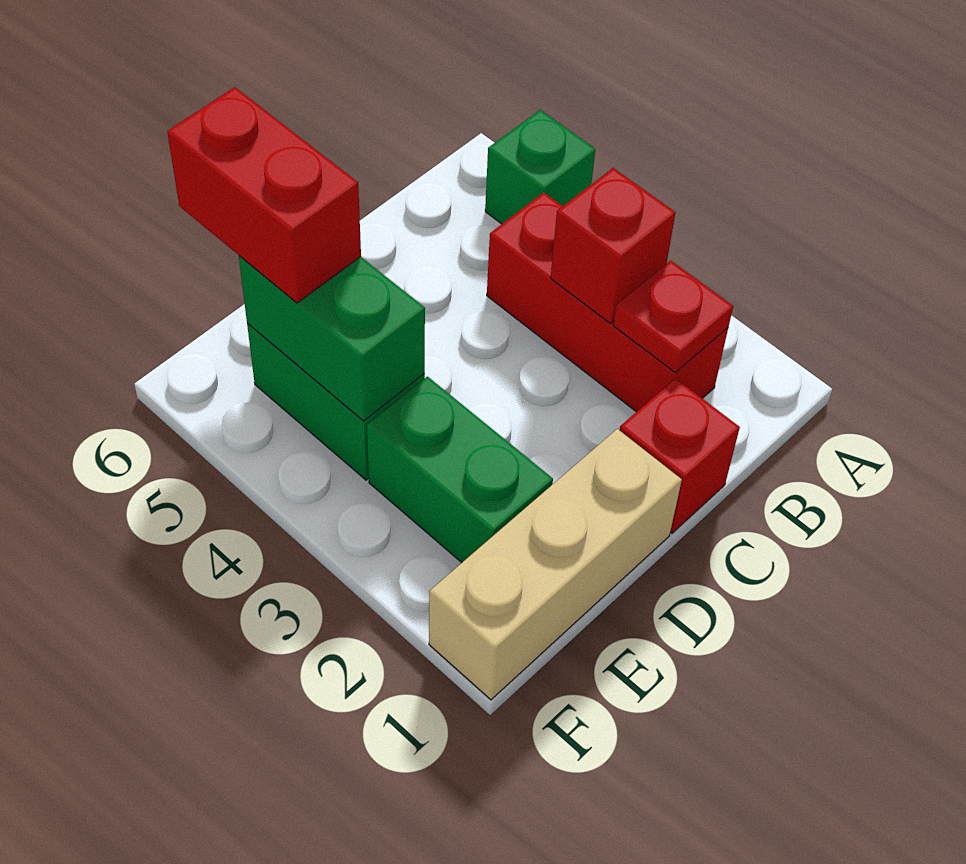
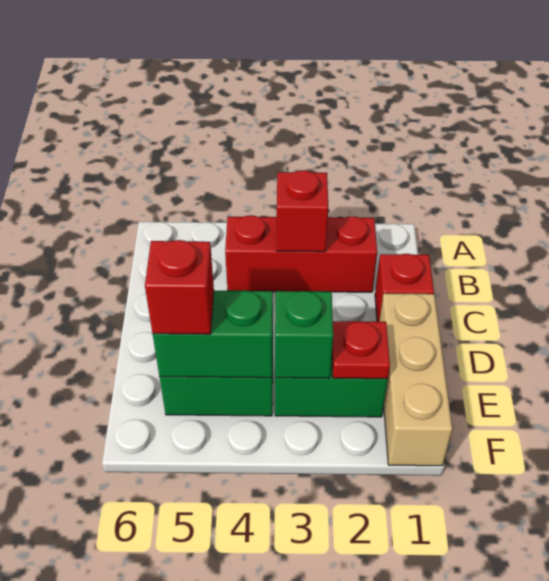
green brick A5 level 1 -> green brick E3 level 2
red plate B2 level 2 -> red plate E2 level 2
red brick E5:E6 level 3 -> red brick E5 level 3

